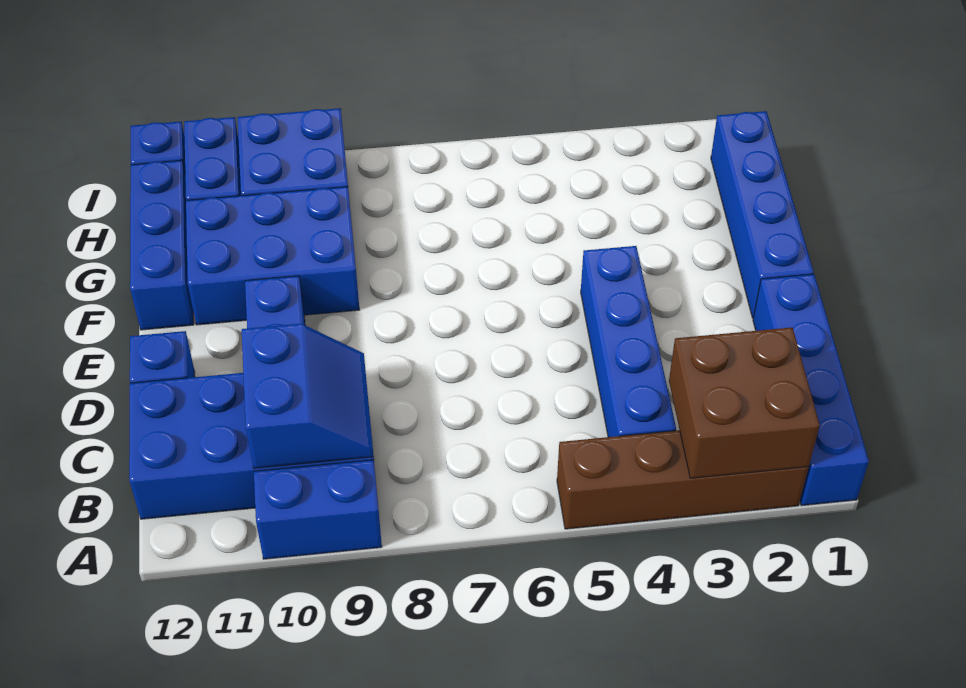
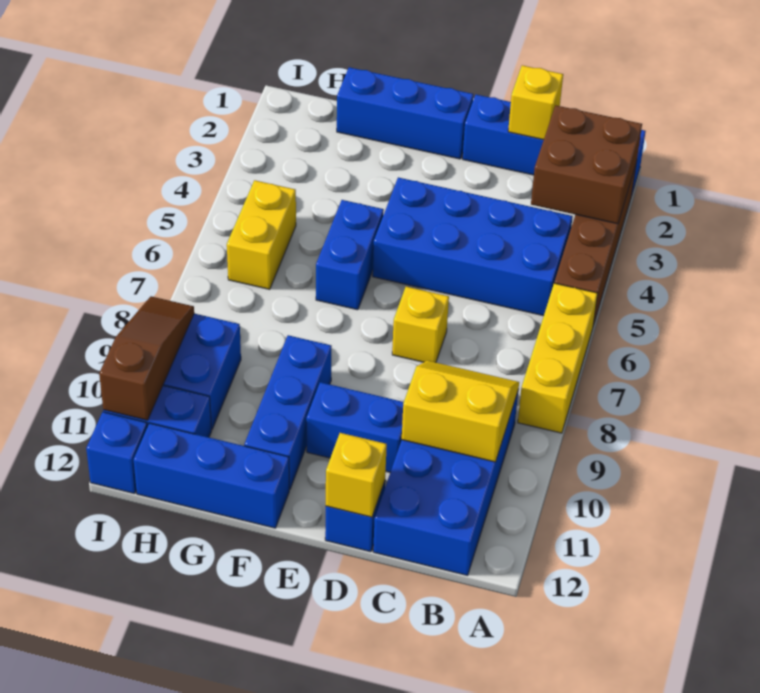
none -> yellow brick A6:A8 level 1
blue brick A9:A10 level 1 -> blue brick F5:F6 level 1
blue brick B4:E4 level 1 -> blue brick B4:E5 level 1
blue slope B9:C10 level 2 top 10 -> yellow slope B9:C10 level 2 top 10
none -> yellow brick C1 level 2
none -> yellow brick D7 level 1
none -> yellow brick D12 level 2
blue brick E1:H1 level 1 -> blue brick E1:G1 level 1
blue brick F9:G11 level 1 -> blue brick F9:F11 level 1
none -> yellow brick H5:H6 level 1
none -> brown slope I9:I11 level 2 top 11

